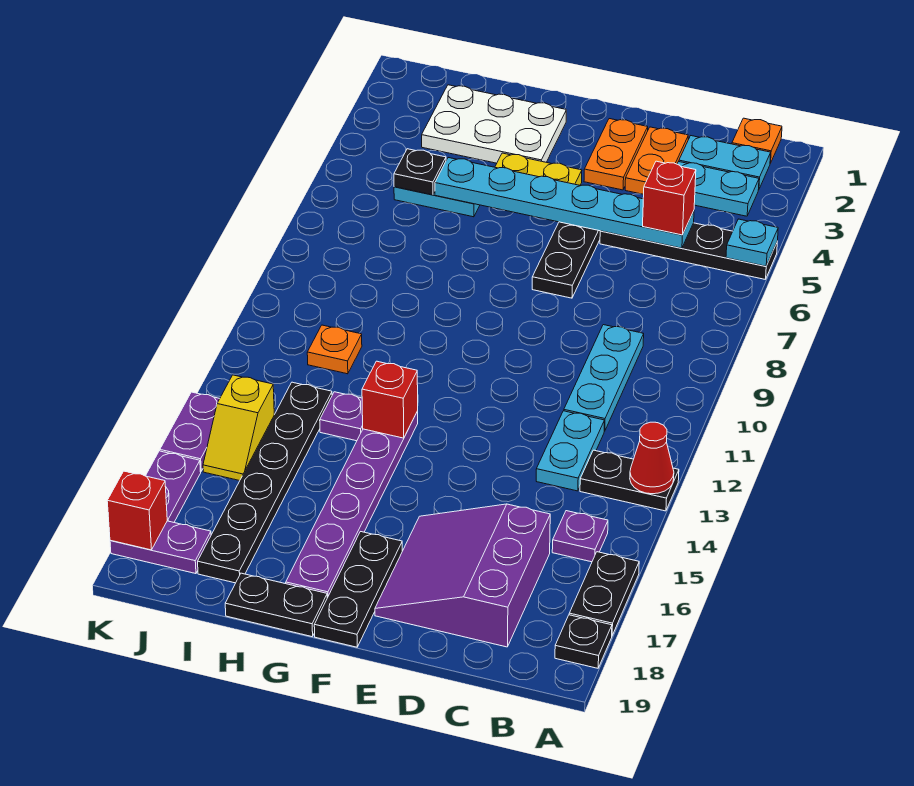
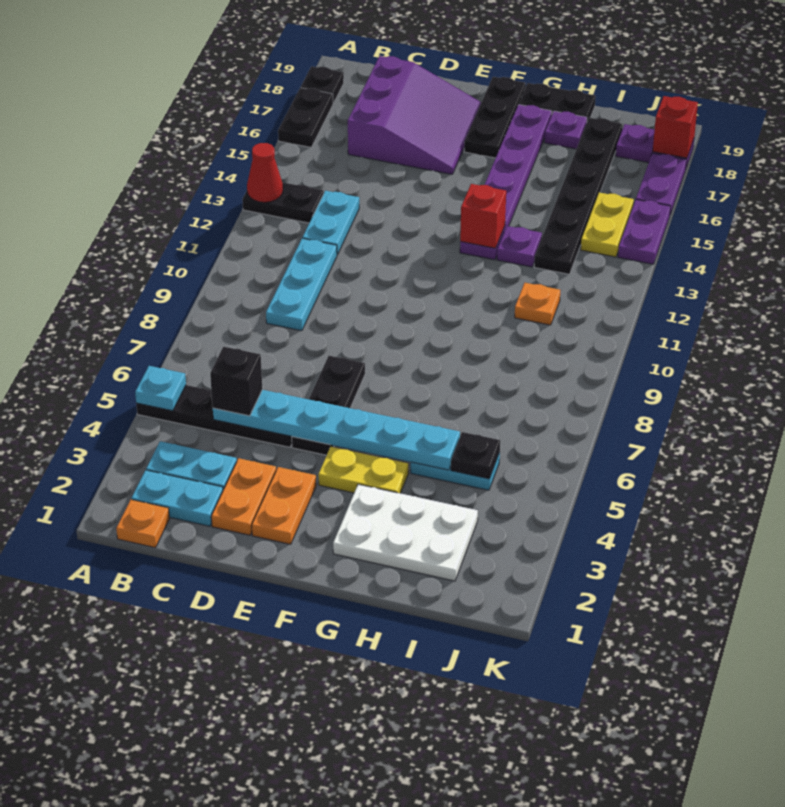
purple plate B15 level 1 -> purple plate H18 level 1
red brick C5 level 3 -> black brick C5 level 3
yellow slope J14:J15 level 1 top 14 -> yellow plate J14:J15 level 1

